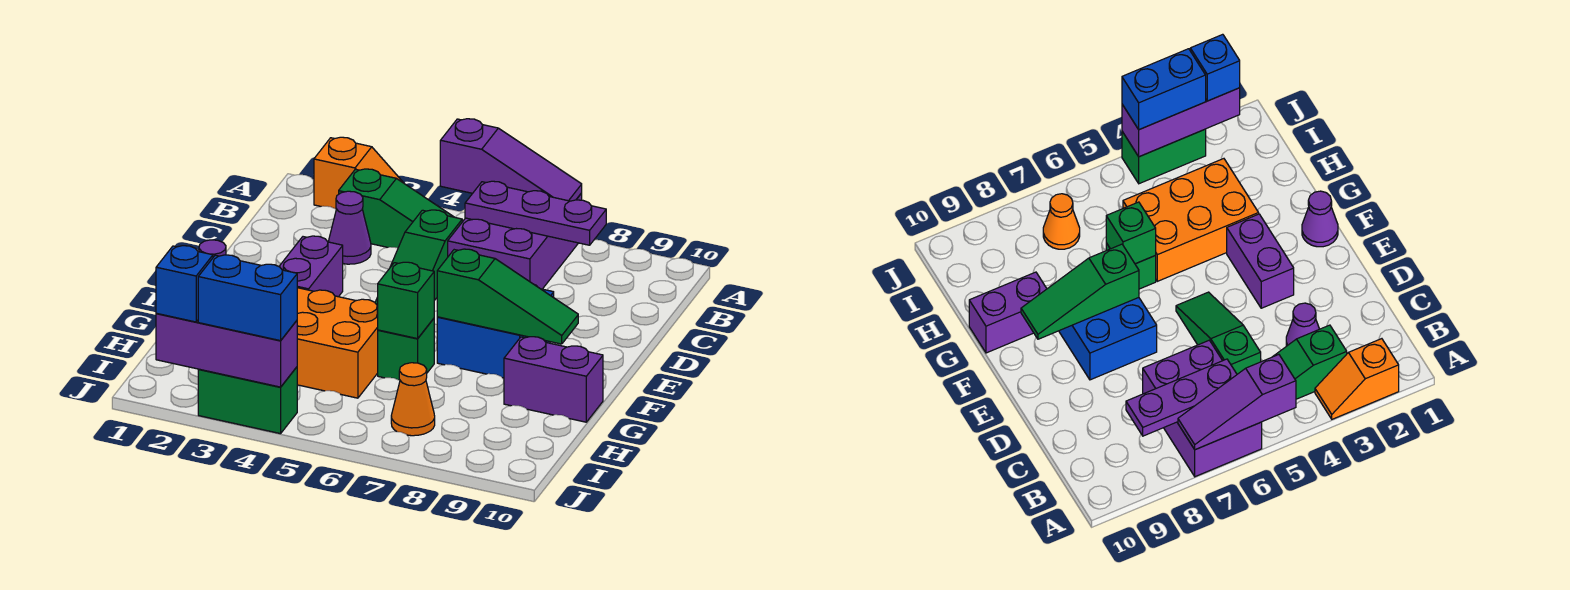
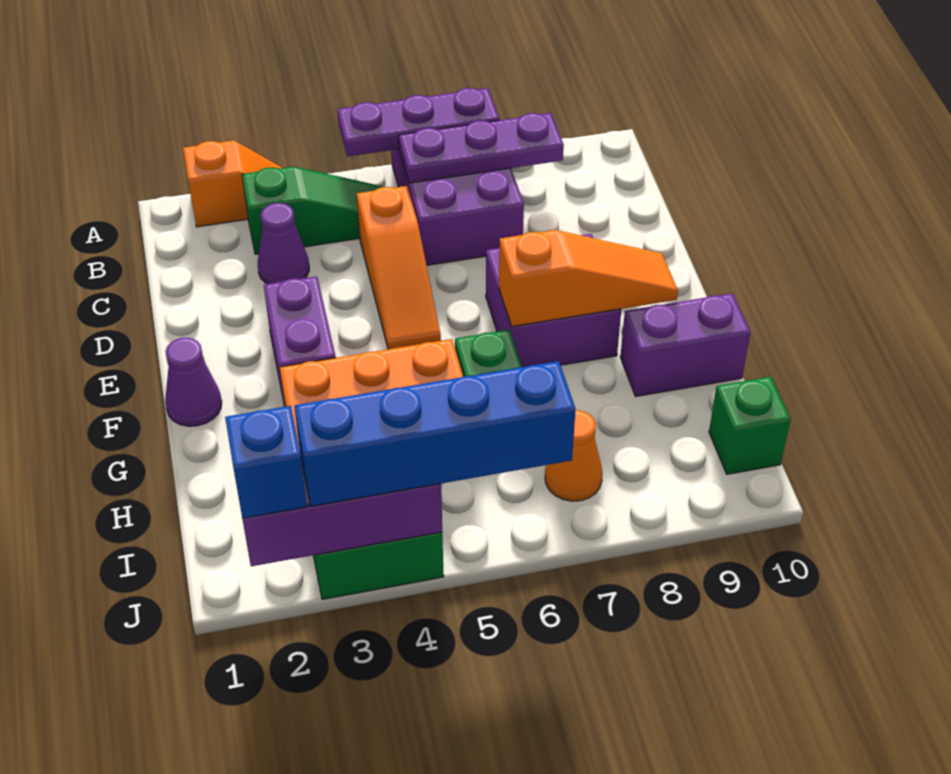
purple slope A5:A7 level 2 top 5 -> purple plate A5:A7 level 2
green slope C5:E5 level 1 top C -> orange slope C5:E5 level 1 top C
blue brick E7:F8 level 1 -> purple brick E7:F8 level 1
green slope F7:F9 level 2 top 7 -> orange slope F7:F9 level 2 top 7
green brick G6 level 2 -> green brick I10 level 1
blue brick J3:J4 level 3 -> blue brick J3:J6 level 3

